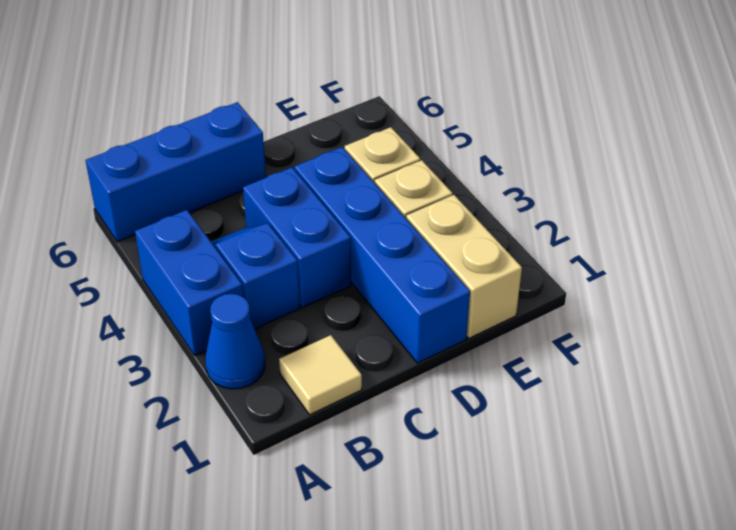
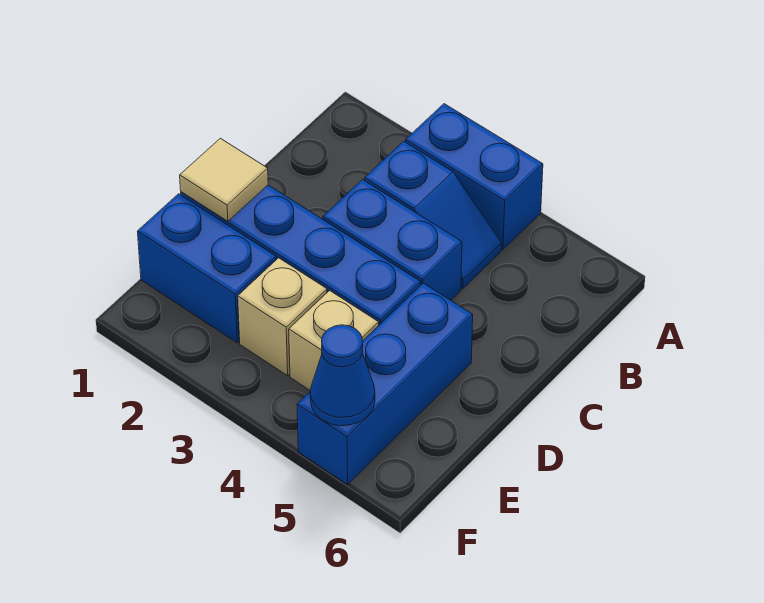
blue cone A2 level 1 -> blue cone F5 level 2
blue brick A6:C6 level 1 -> blue brick D5:F5 level 1
tan tile B1 level 1 -> tan tile D1 level 2
tan brick E1:E2 level 1 -> blue brick E1:E2 level 1

